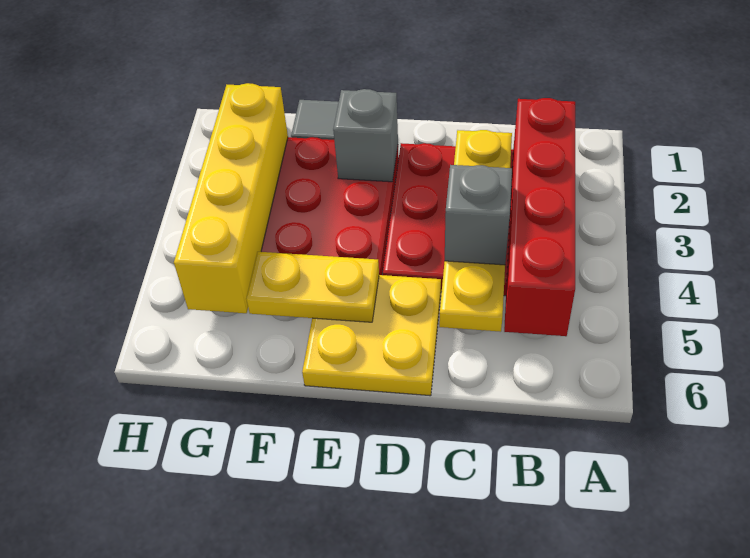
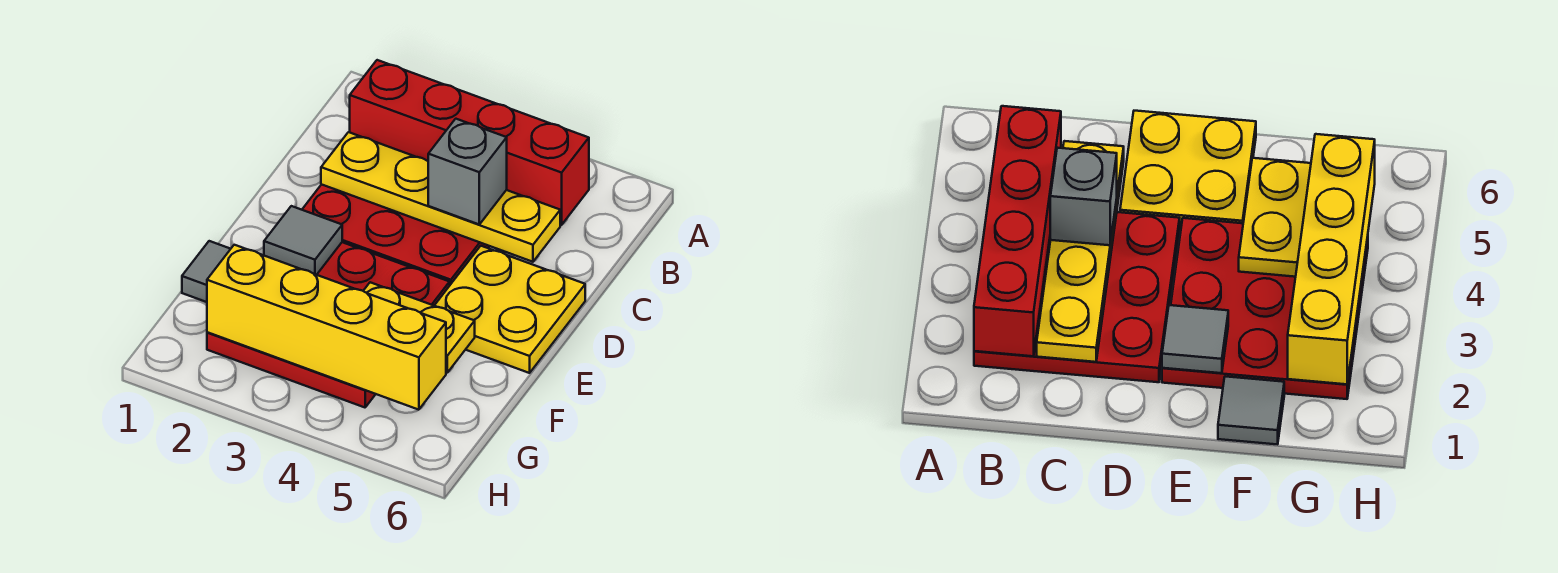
grey brick E2 level 2 -> grey tile E2 level 2
yellow plate E5:F5 level 2 -> yellow plate F4:F5 level 2

